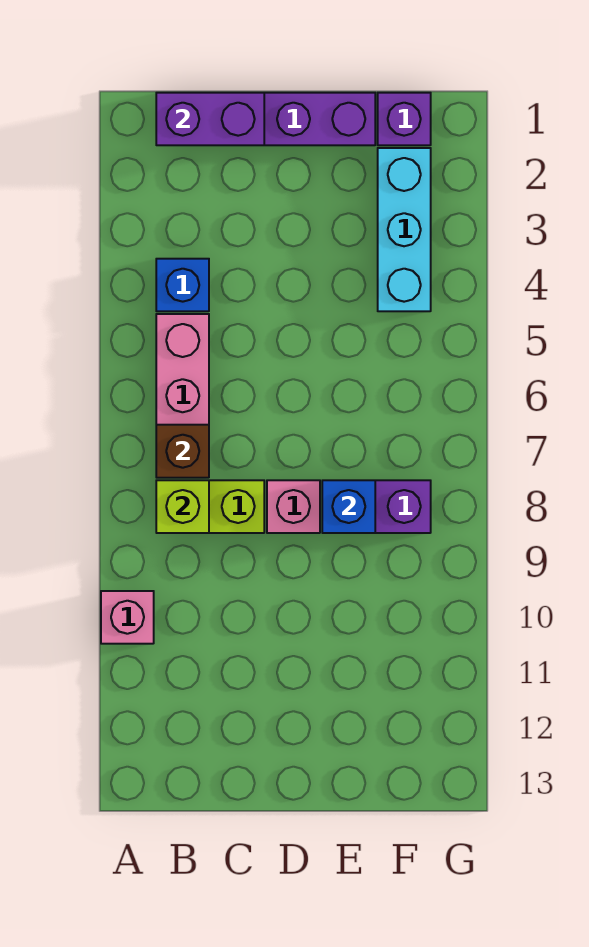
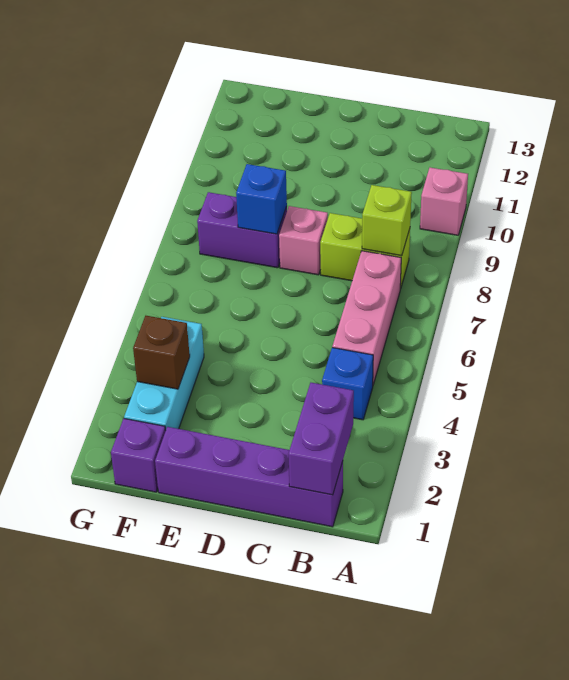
purple brick B1:C1 level 2 -> purple brick B1:B2 level 2
brown brick B7 level 2 -> brown brick F3 level 2

